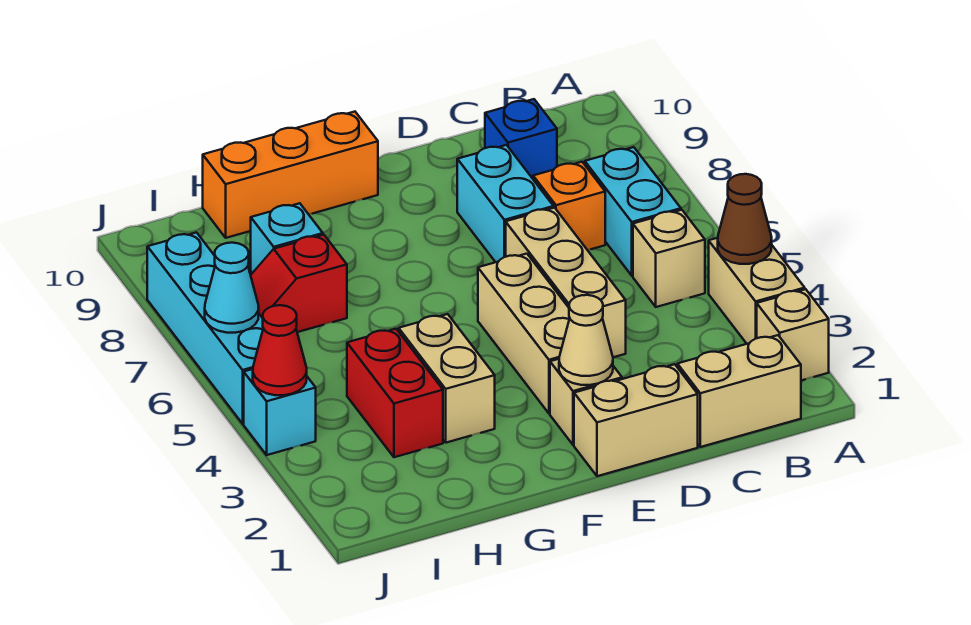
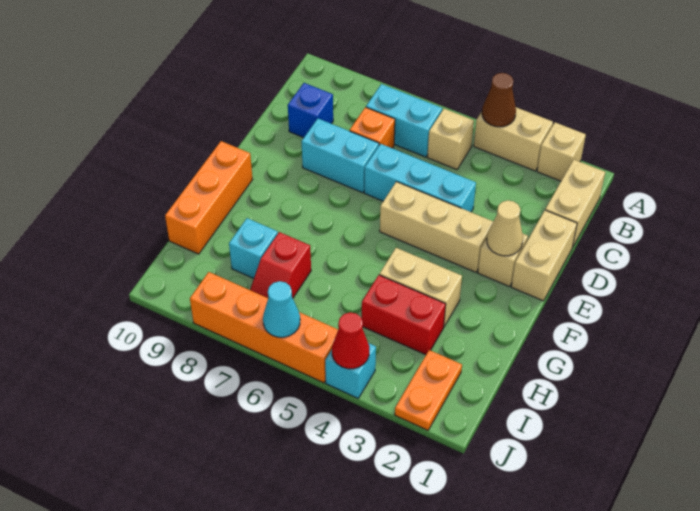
tan brick D4:D6 level 1 -> cyan brick D4:D6 level 1
none -> orange plate I2:J2 level 1
cyan brick J5:J8 level 1 -> orange brick J5:J8 level 1

